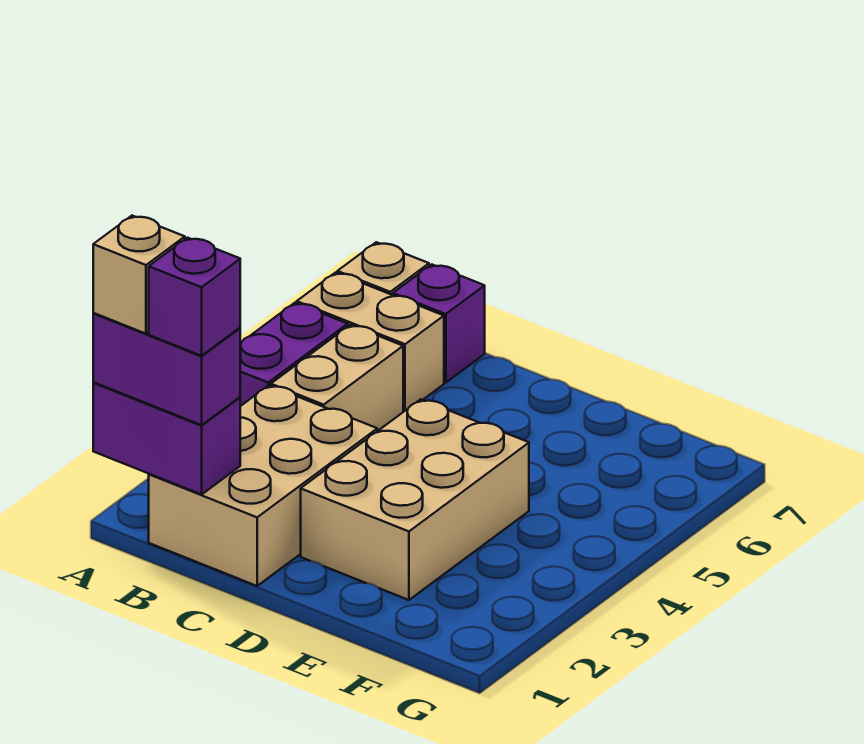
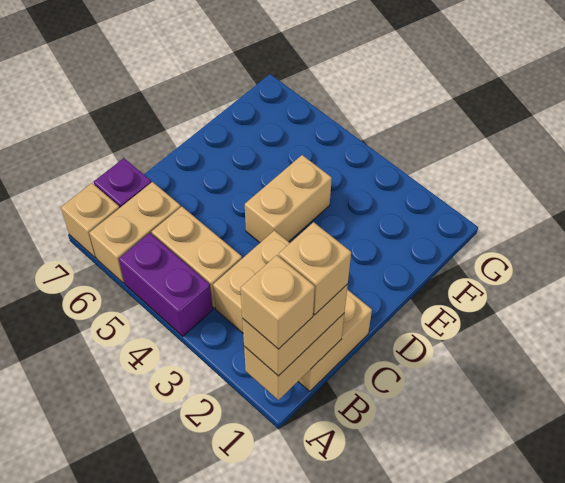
purple brick A1:B1 level 2 -> tan brick A1:B1 level 2
purple brick A1:B1 level 3 -> tan brick A1:B1 level 3
purple brick B1 level 4 -> tan brick B1 level 4
tan brick D2:E4 level 1 -> tan brick D4:E4 level 1

